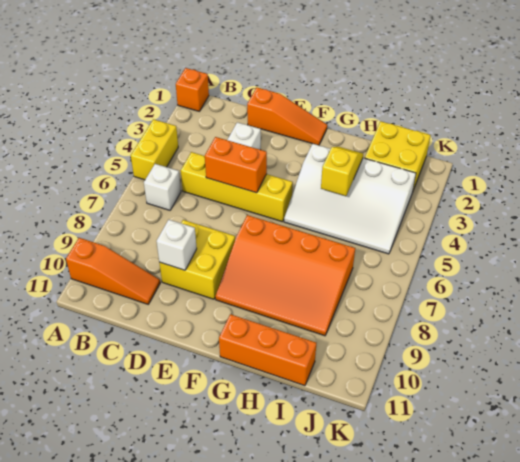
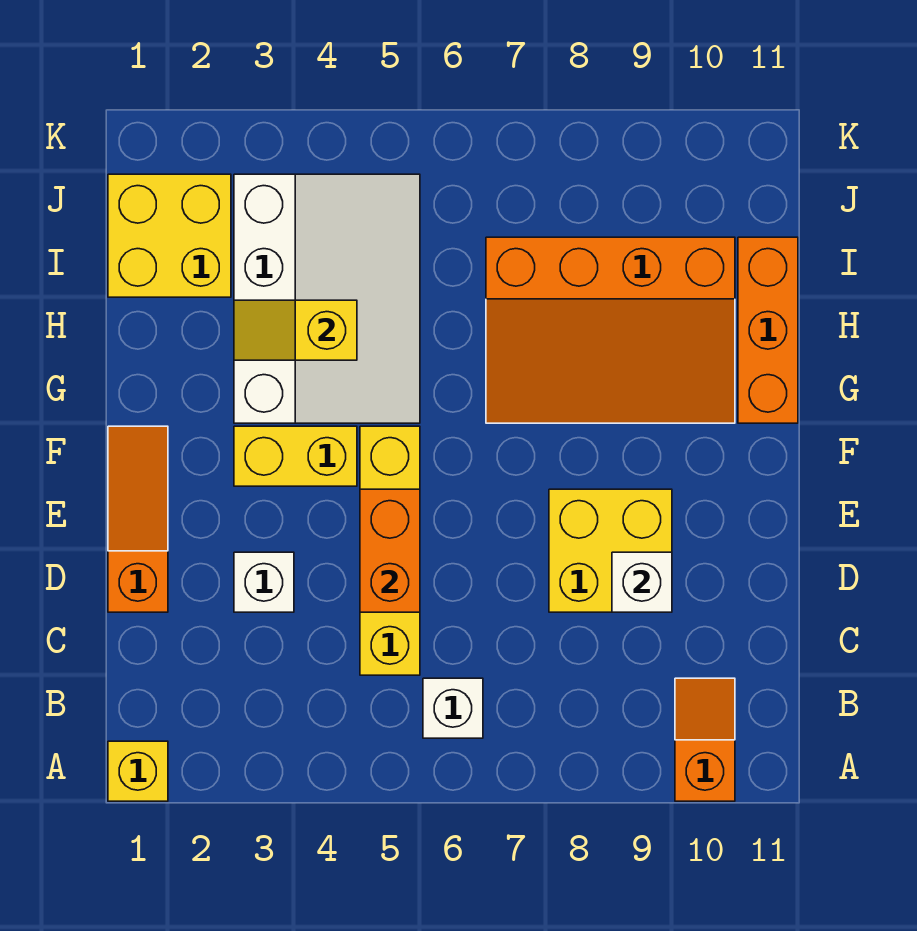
orange brick A1 level 1 -> yellow brick A1 level 1
yellow brick A4:A5 level 1 -> yellow brick F3:F4 level 1
orange slope A10:C10 level 1 top A -> orange slope A10:B10 level 1 top A
orange slope F7:I9 level 1 top 7 -> orange slope G7:I10 level 1 top I

